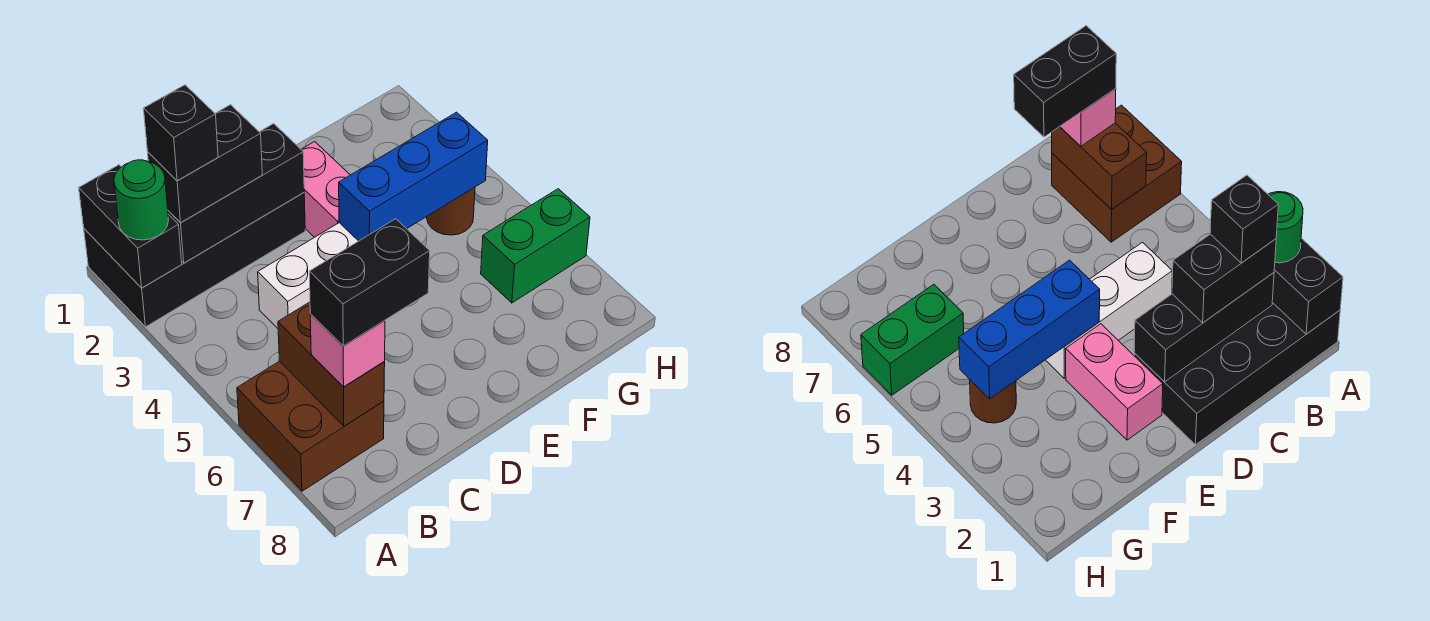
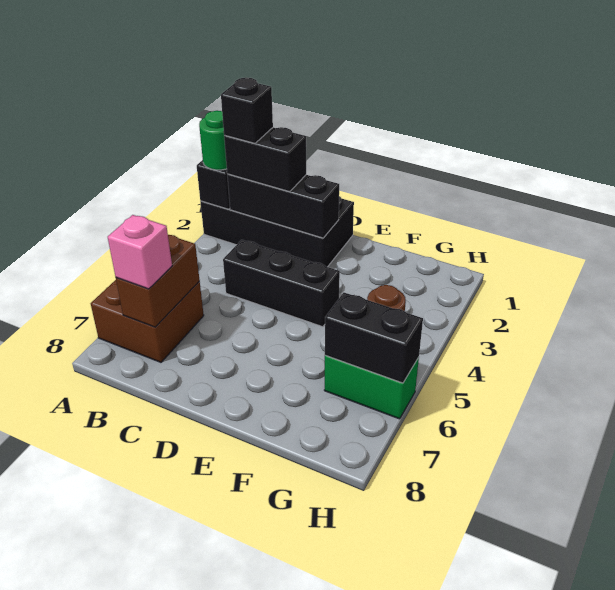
black brick B7:C7 level 4 -> black brick G6:H6 level 2
white brick C4:E4 level 1 -> black brick C4:E4 level 1
pink brick E2:E3 level 1 -> none
blue brick E4:G4 level 2 -> none

